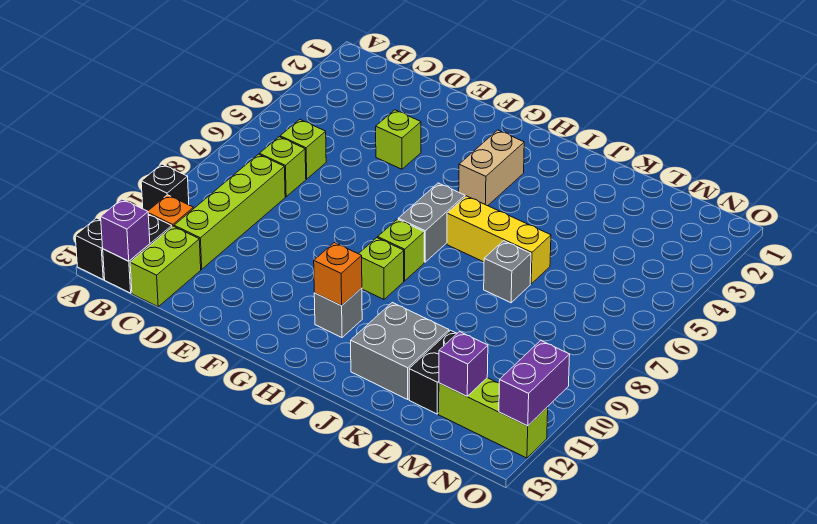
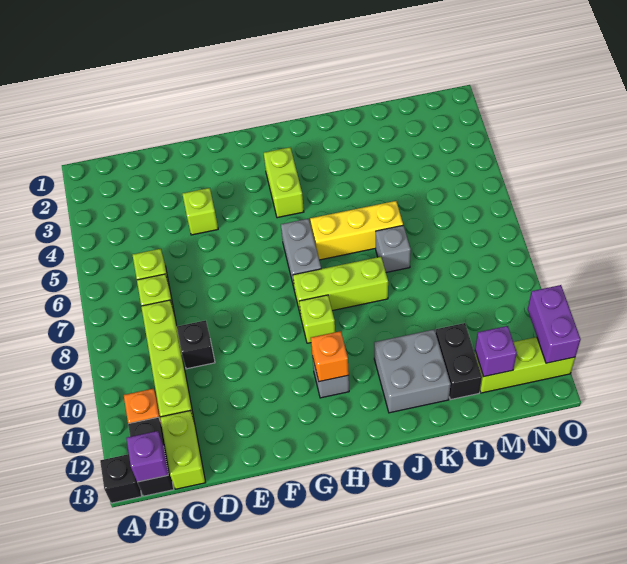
black brick A10 level 1 -> black brick D9 level 1
tan brick H3:H4 level 1 -> lime brick H3:H4 level 1
lime brick H8 level 1 -> lime brick H8:J8 level 1

